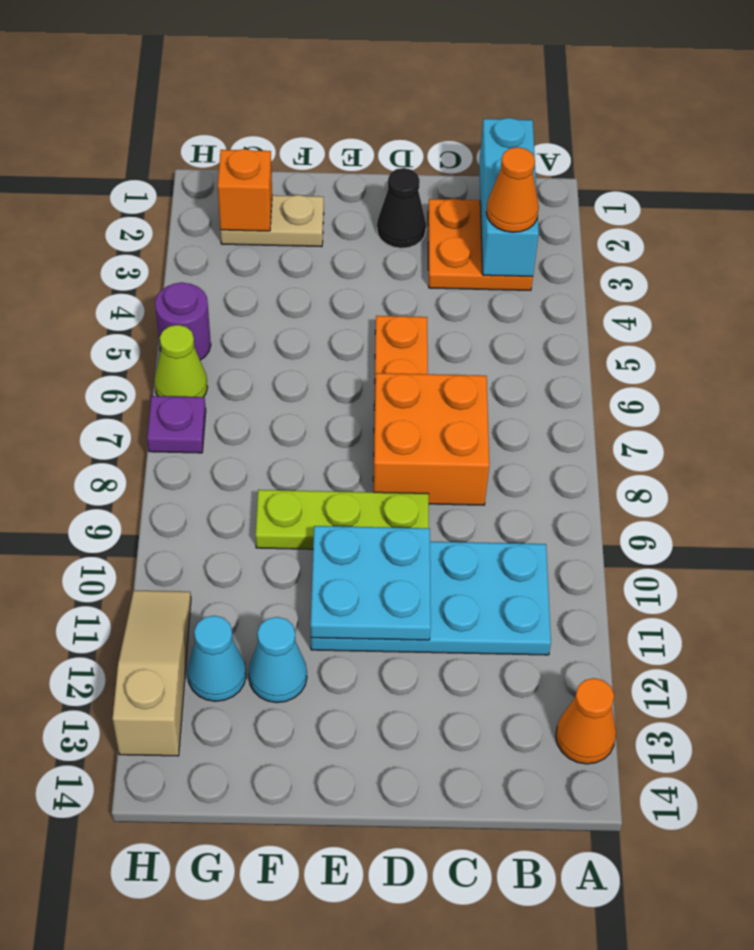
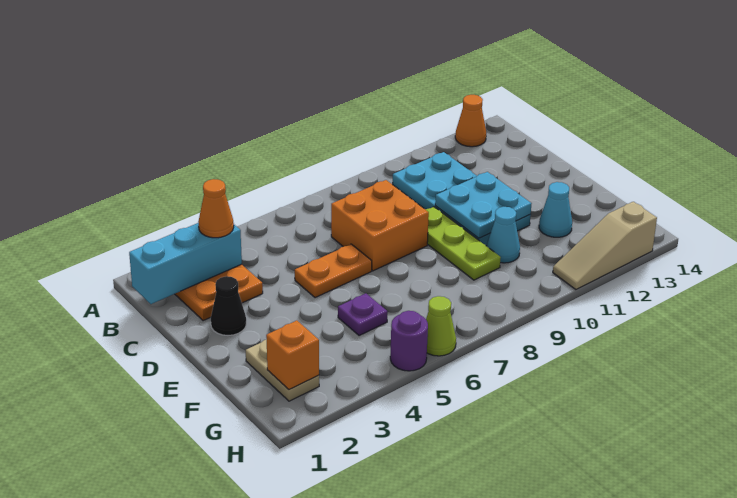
cyan cone G12 level 1 -> cyan cone F10 level 1
purple plate H7 level 1 -> purple plate F5 level 1

